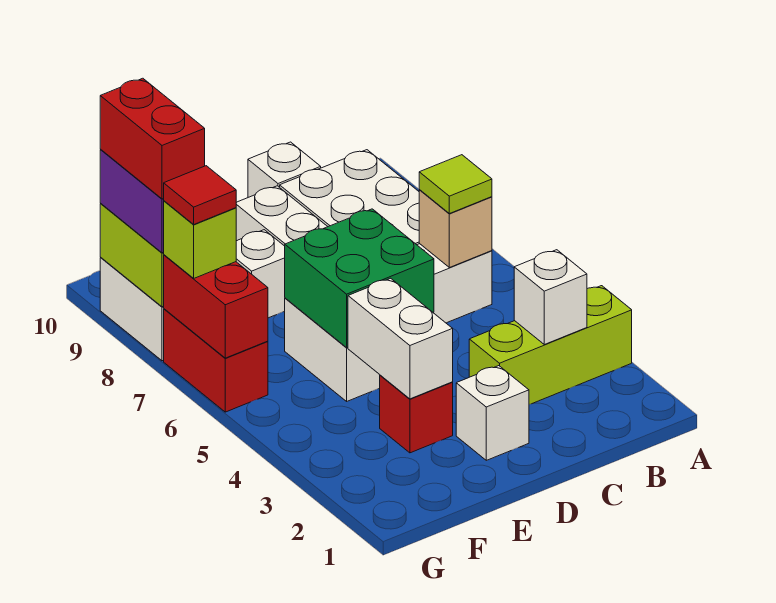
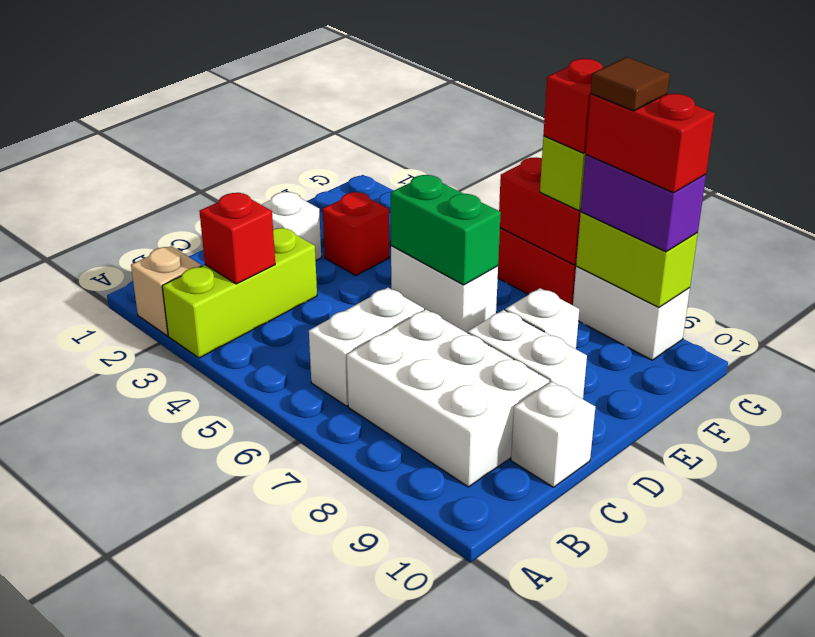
white brick B3 level 2 -> red brick B3 level 2
tan brick B6 level 2 -> tan brick A2 level 1
lime tile B6 level 3 -> none
green brick D5:E6 level 2 -> green brick E5:E6 level 2
white brick E3:E4 level 2 -> none
red tile G7 level 4 -> red brick G7 level 4
none -> brown tile G8 level 5

